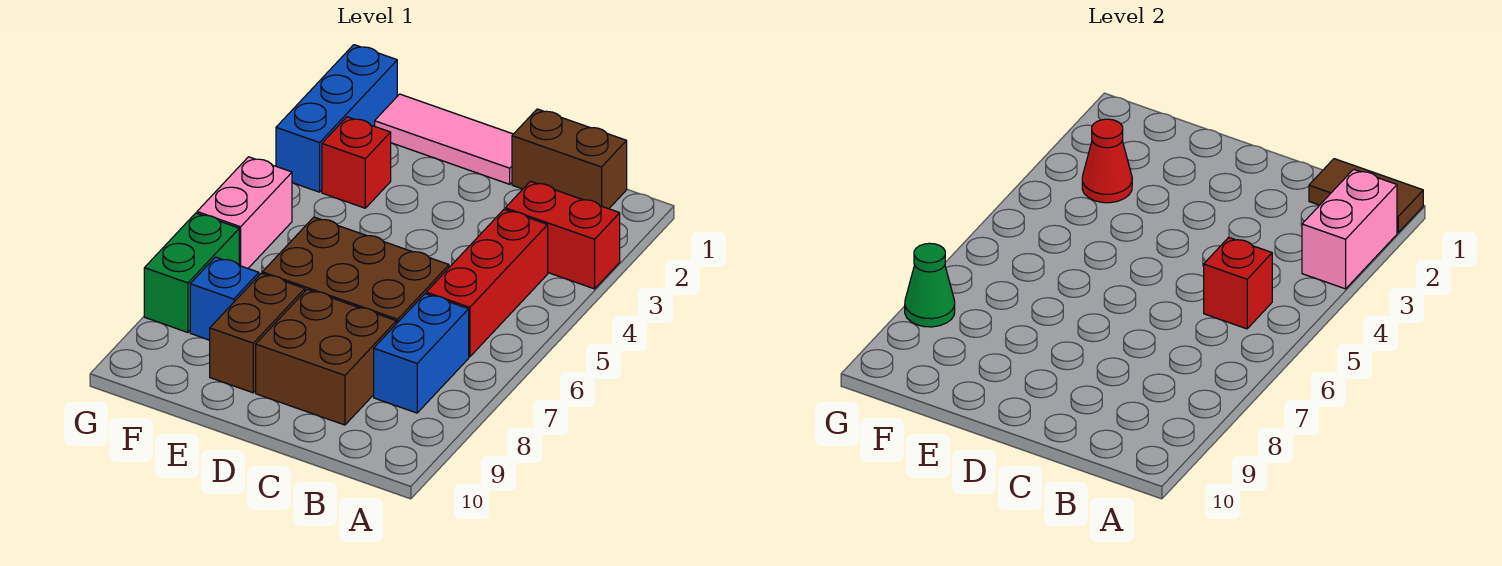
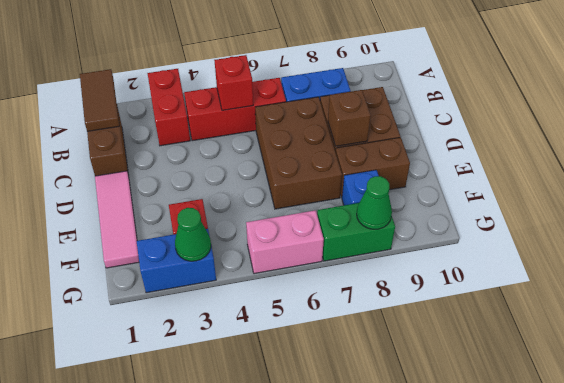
pink brick A2:A3 level 2 -> none
none -> brown brick D8 level 2
red cone F3 level 2 -> none
blue brick G1:G3 level 1 -> blue brick G2:G3 level 1
none -> green cone G3 level 2

